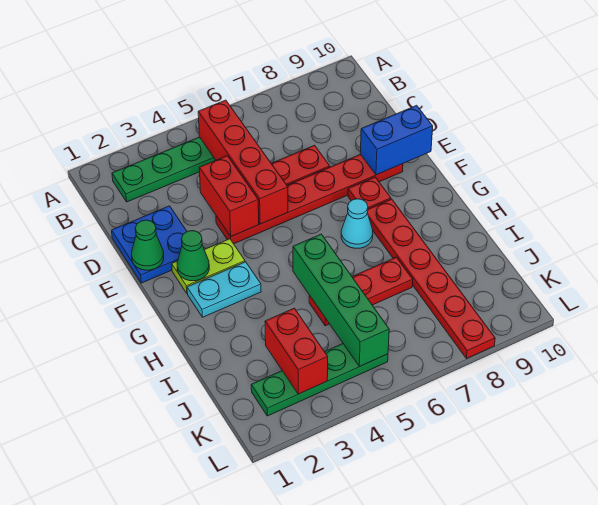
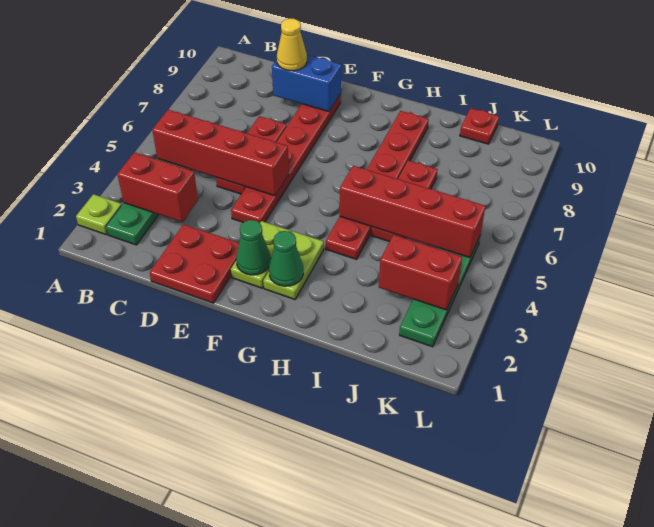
none -> lime plate A2 level 1
blue plate D1:E2 level 1 -> red plate D1:E2 level 1
red brick D4:E4 level 2 -> red brick B3:C3 level 2
none -> yellow cone D9 level 3
green cone E1 level 2 -> green cone G2 level 2
blue brick E9:E10 level 2 -> blue brick D9:E9 level 2
red plate F8 level 1 -> red plate J10 level 1
cyan plate G2:G3 level 1 -> lime plate G2:G3 level 1
cyan cone G7 level 1 -> none
red plate G8:L8 level 1 -> red plate H4:H9 level 1
green brick H5:K5 level 2 -> red brick H5:K5 level 2

